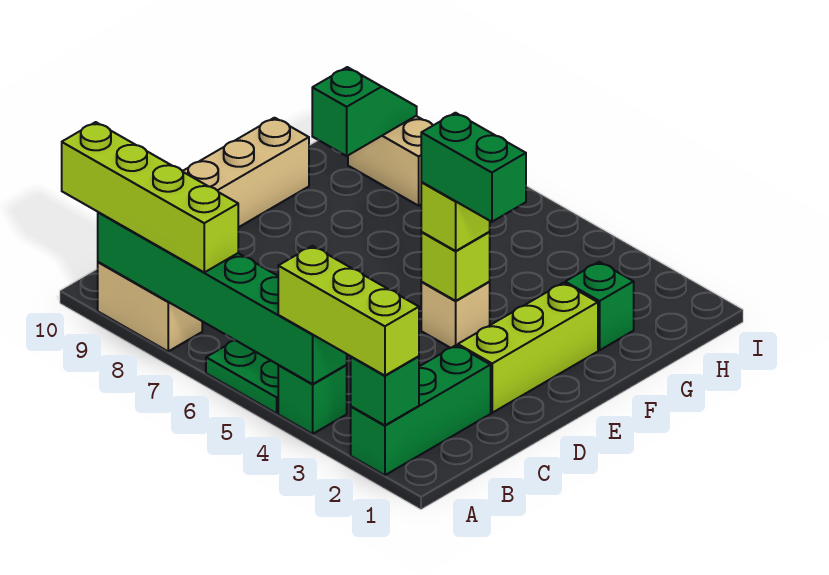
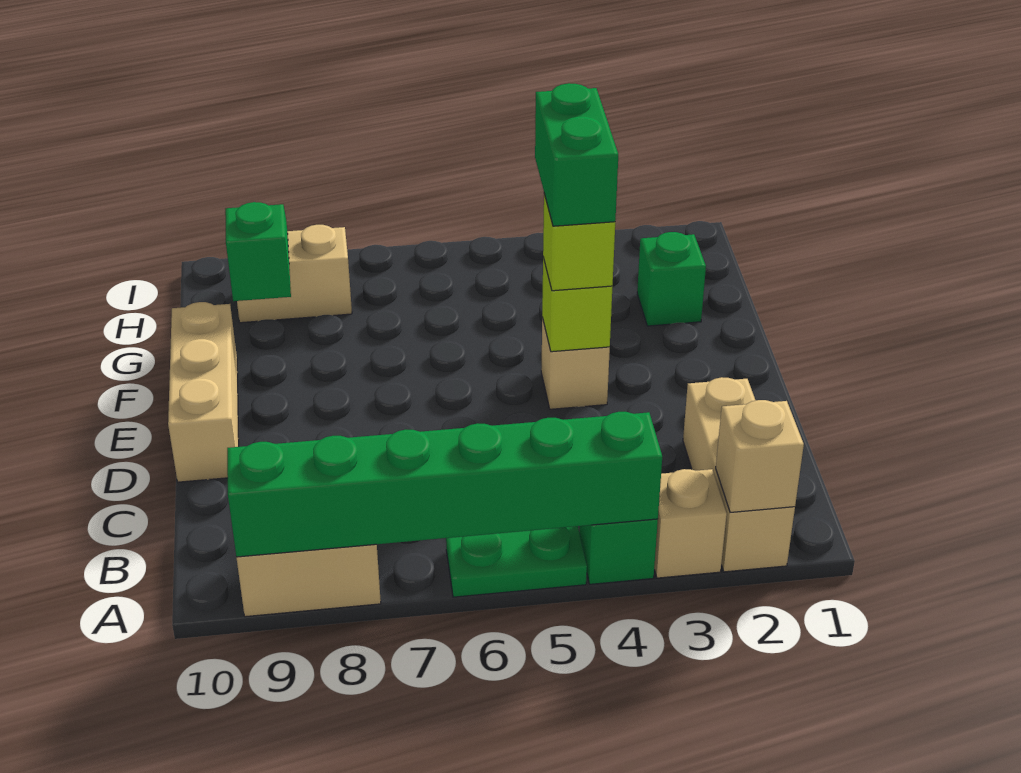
green brick A2:C2 level 1 -> tan brick A2:C2 level 1
green brick A2 level 2 -> tan brick A2 level 2
lime brick A2:A4 level 3 -> none
none -> tan brick A3 level 1
lime brick A7:A10 level 3 -> none
lime brick D2:F2 level 1 -> none
green brick E3:E4 level 4 -> green brick E4:F4 level 4

